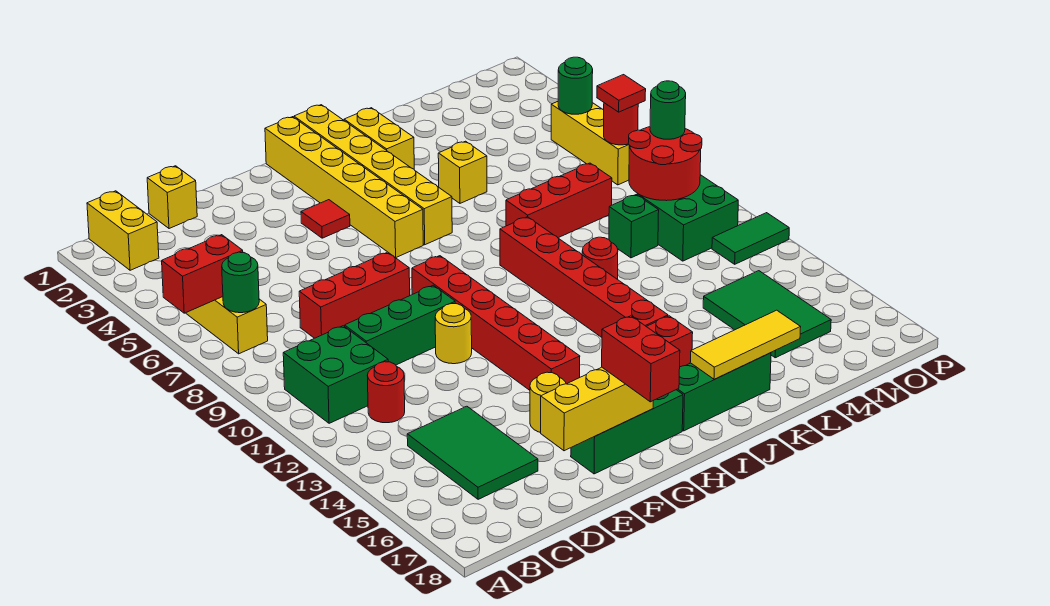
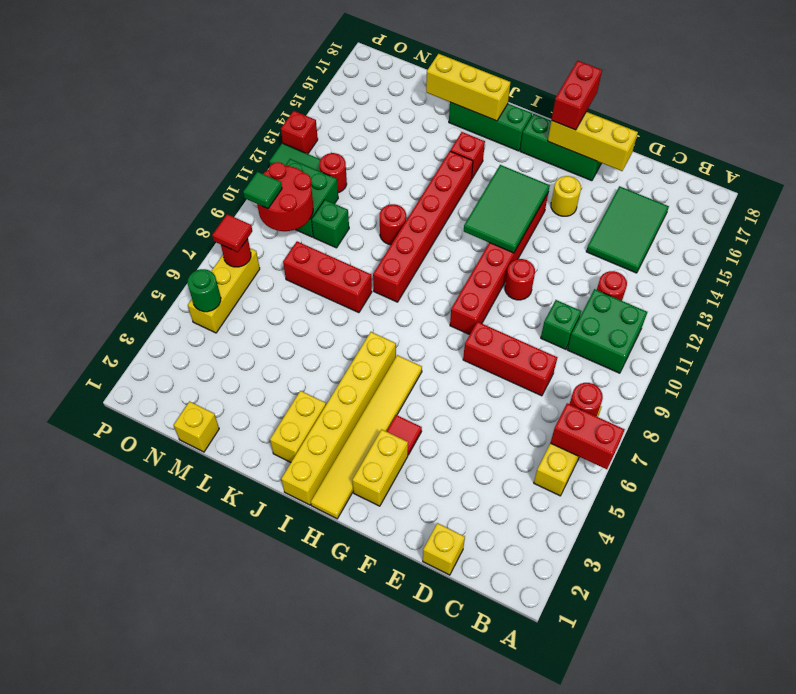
yellow brick B1:B2 level 1 -> yellow brick G2:G3 level 1
green round brick B7 level 2 -> red round brick B7 level 2
green brick D10:F10 level 1 -> green brick D10 level 1
yellow round brick F11 level 1 -> red round brick F11 level 1
yellow brick H1:H6 level 1 -> yellow tile H1:H6 level 1
yellow tile J17:L17 level 2 -> yellow brick J17:L17 level 2
yellow brick K5 level 1 -> yellow brick M1 level 1
green tile M14:N16 level 1 -> green tile G12:H14 level 2
none -> red round brick N12 level 1
green round brick O9 level 3 -> green tile O9 level 3
none -> red brick P13 level 1

